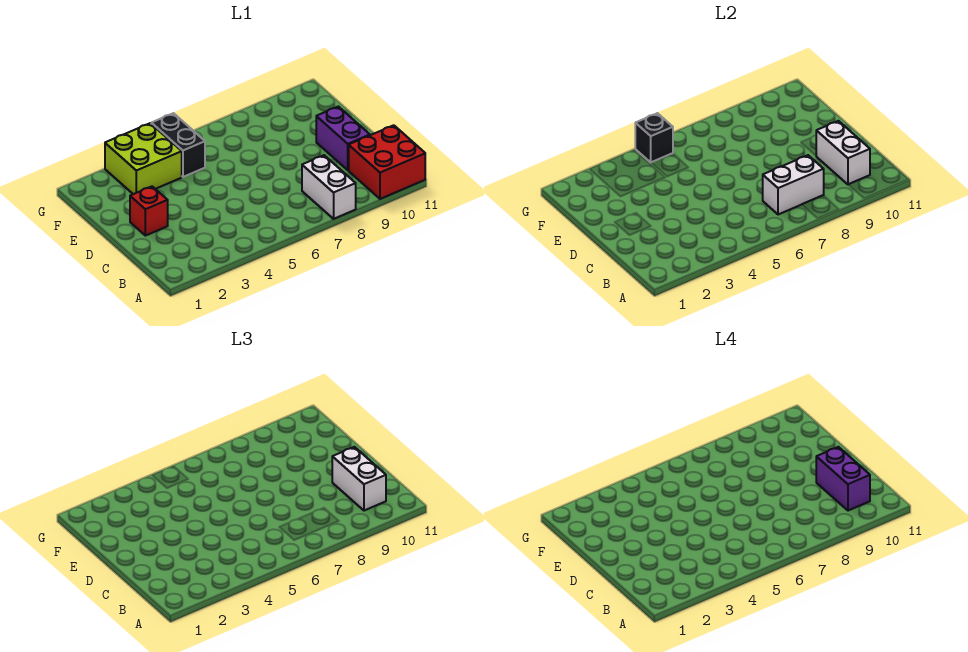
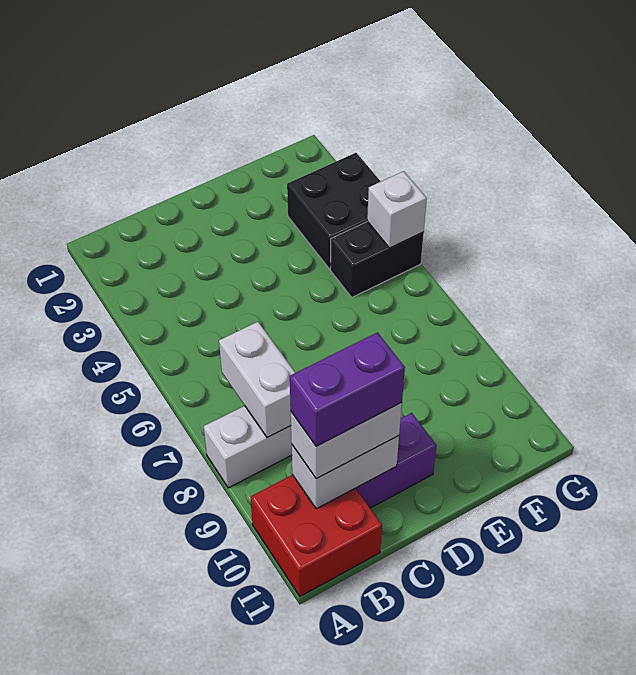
red brick D2 level 1 -> none
lime brick F3:G4 level 1 -> black brick F3:G4 level 1
black brick G5 level 2 -> white brick G5 level 2

